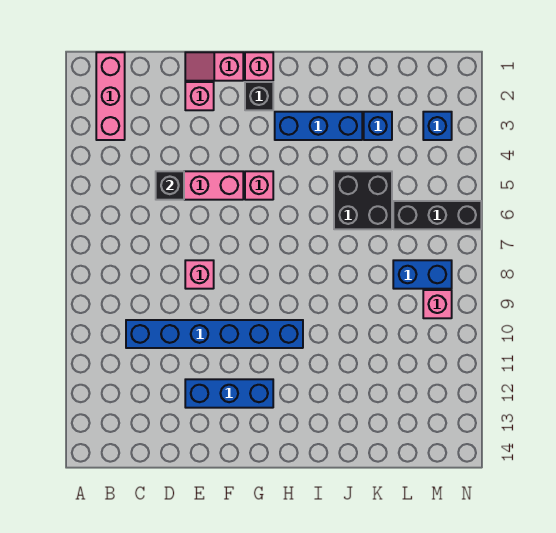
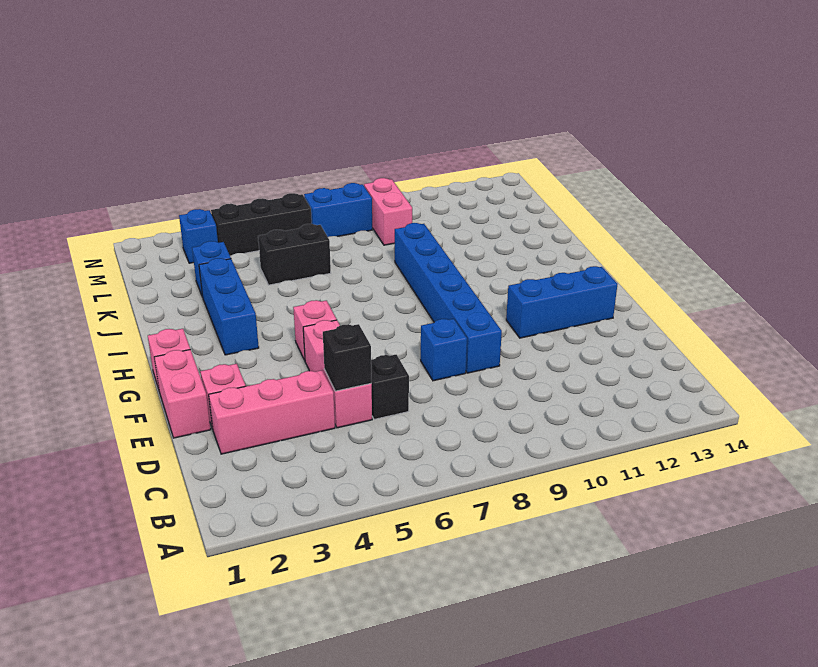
pink brick B1:B3 level 1 -> pink brick D2:D4 level 1
blue brick C10:H10 level 1 -> blue brick E9:J9 level 1
pink slope E1:F1 level 1 top F -> pink brick E1:F1 level 1
pink brick E8 level 1 -> blue brick E8 level 1
blue brick E12:G12 level 1 -> blue brick F11:F13 level 1
black brick G2 level 1 -> black brick D6 level 1
black brick J5:K6 level 1 -> black brick K5:K6 level 1
black brick L6:N6 level 1 -> black brick M4:M6 level 1
blue brick L8:M8 level 1 -> blue brick M7:M8 level 1
pink brick M9 level 1 -> pink brick L9:M9 level 1

